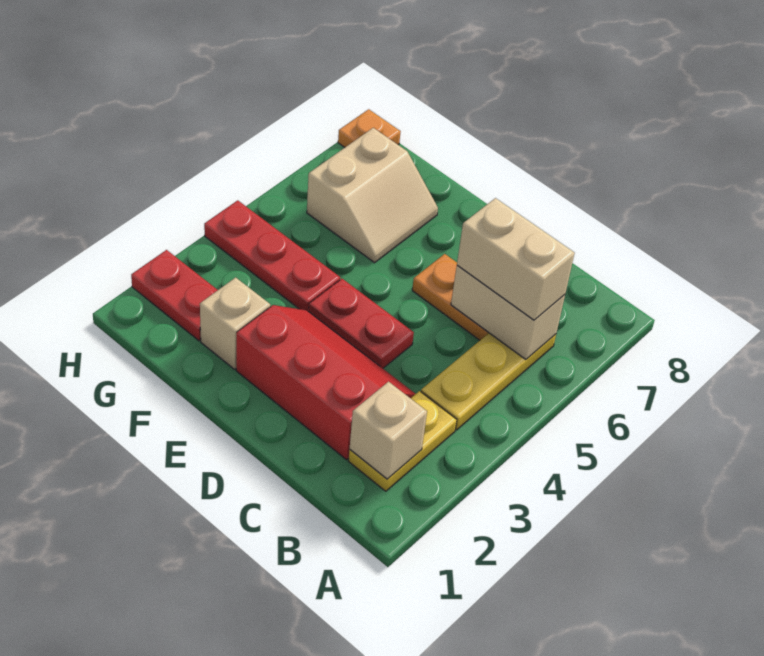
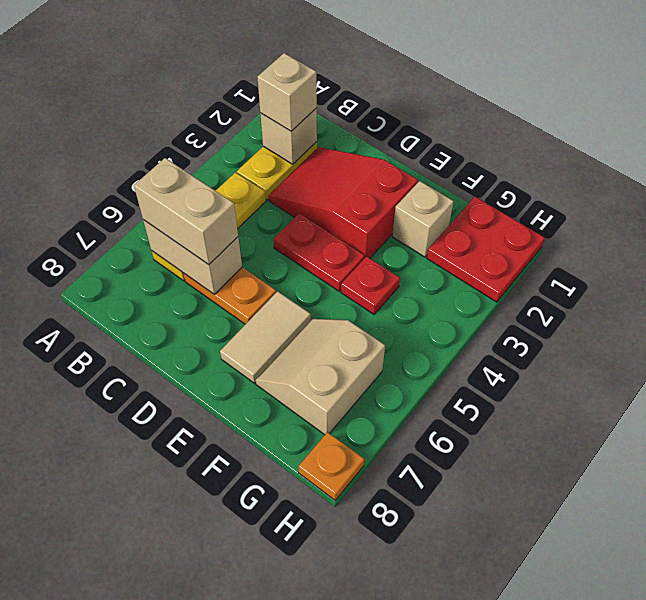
none -> tan brick B2 level 3
red slope C2:E3 level 1 top 2 -> red slope C2:E3 level 1 top E
none -> tan tile E6:E7 level 1
red plate F4:H4 level 1 -> red plate F4 level 1
red plate G2:H2 level 1 -> red plate G1:H2 level 1

